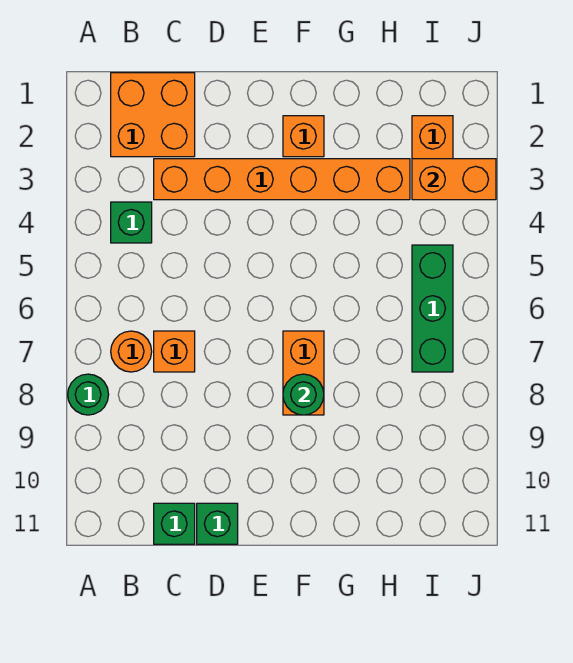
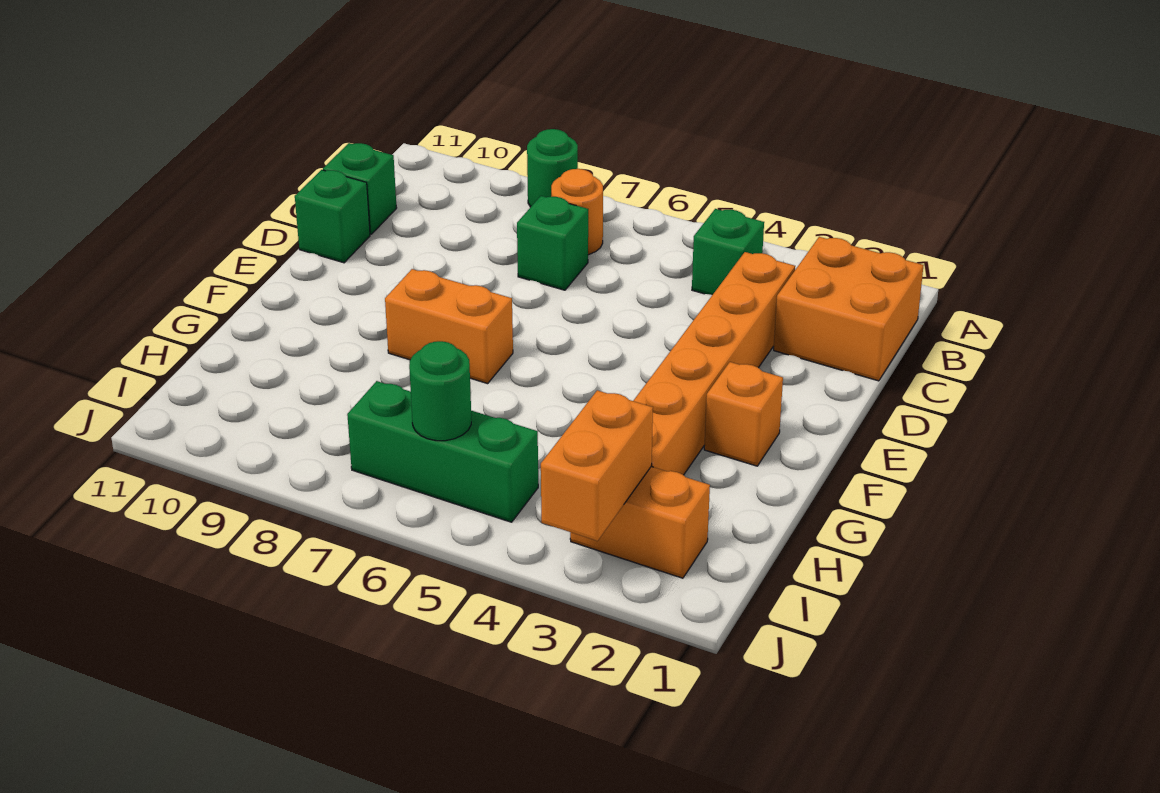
orange brick C7 level 1 -> green brick C7 level 1
green round brick F8 level 2 -> green round brick I6 level 2

